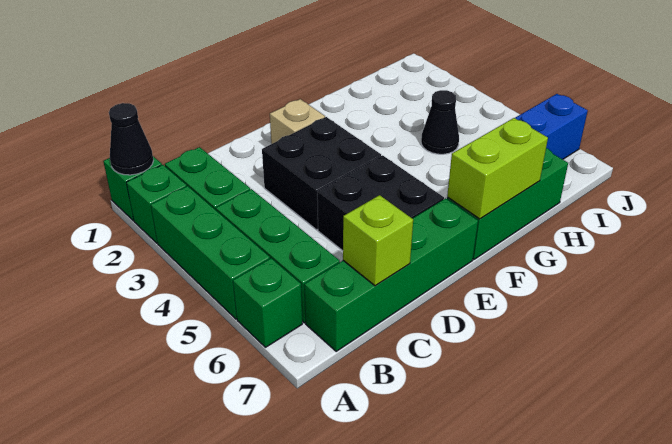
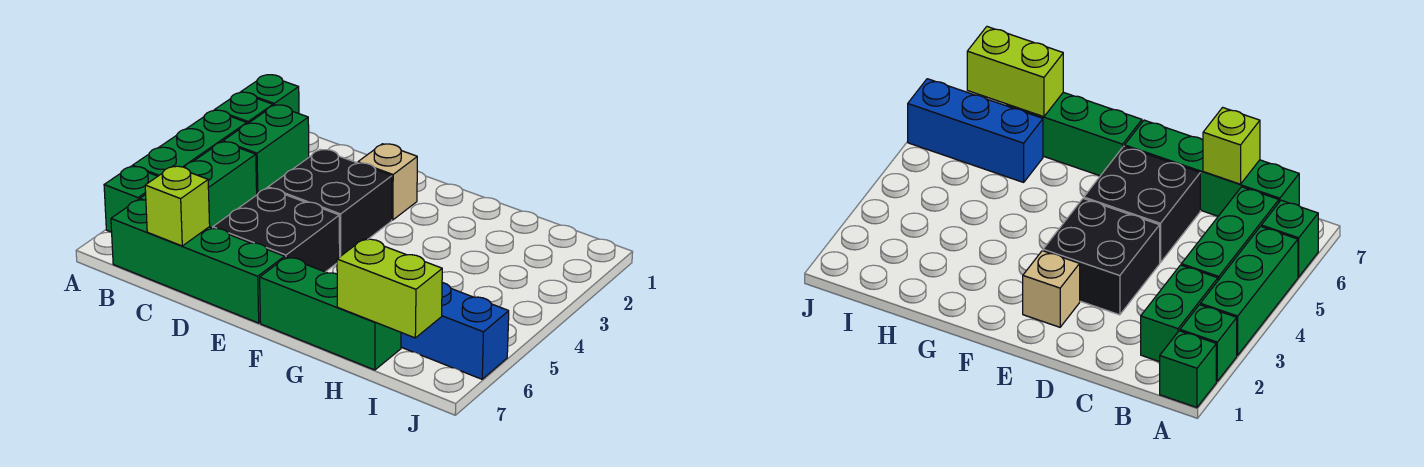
black cone A1 level 2 -> none
lime brick F7:G7 level 2 -> lime brick H7:I7 level 2
black cone H4 level 1 -> none

